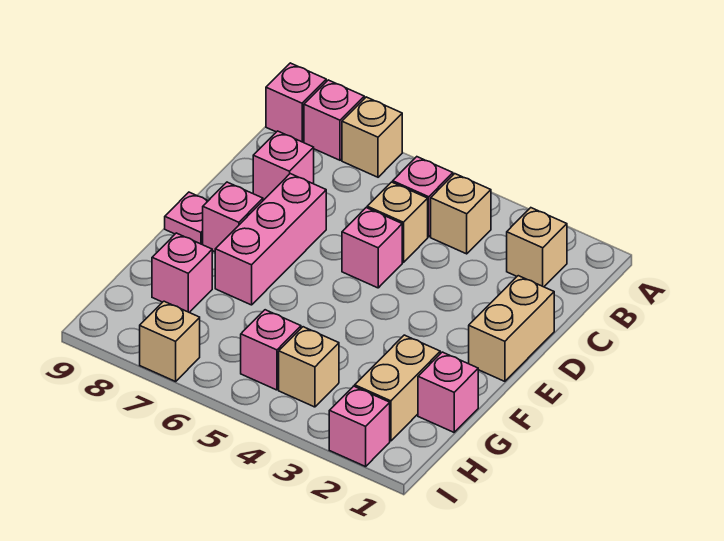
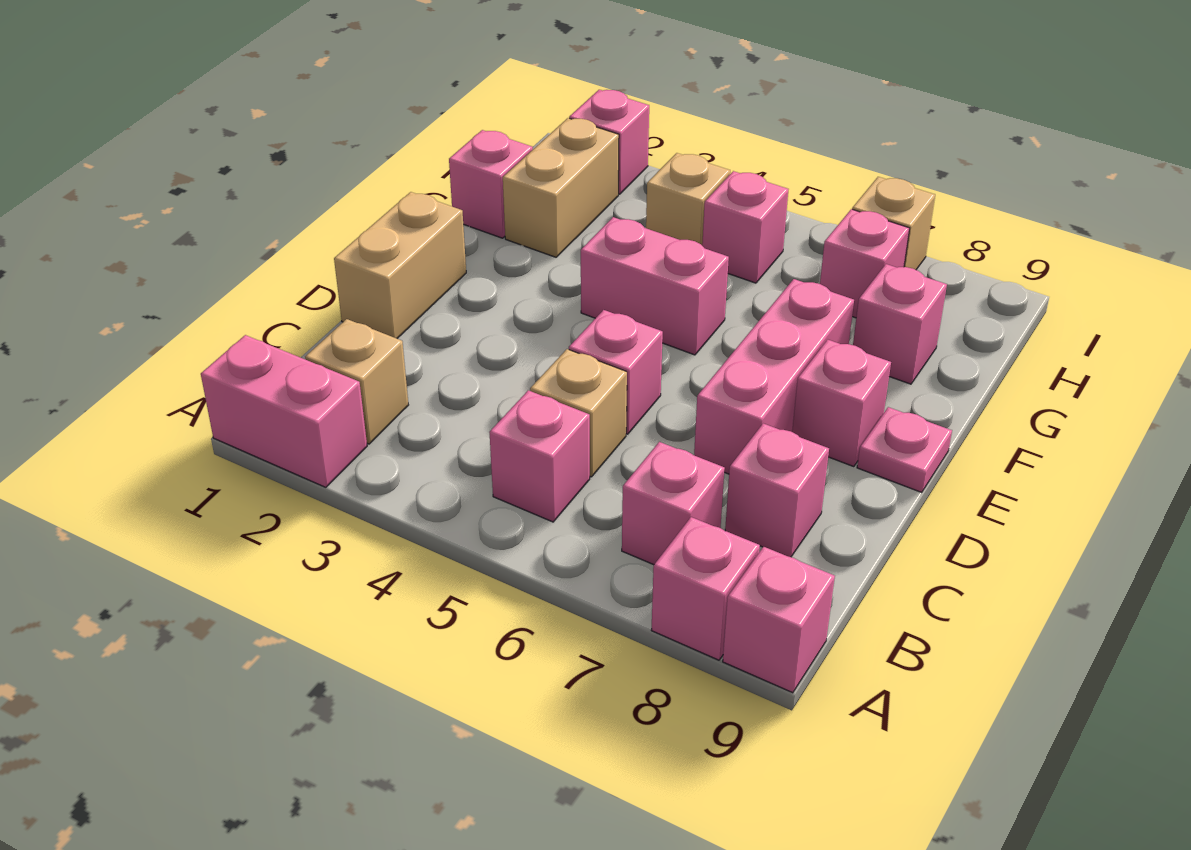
none -> pink brick A1:A2 level 1
tan brick A7 level 1 -> none
tan brick B4 level 1 -> none
none -> pink brick B7 level 1
none -> pink brick F4:F5 level 1
none -> pink brick H7 level 1

